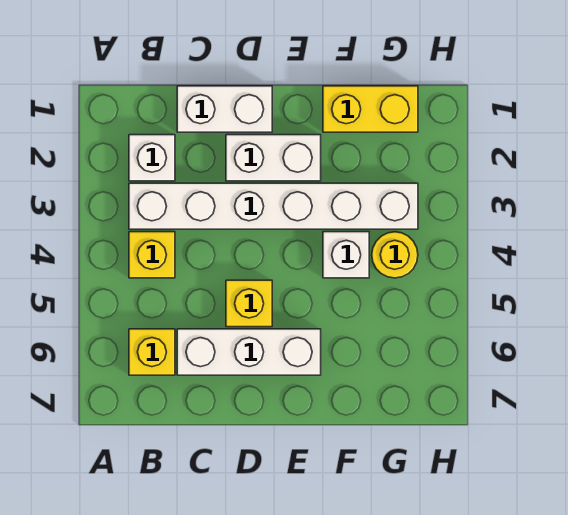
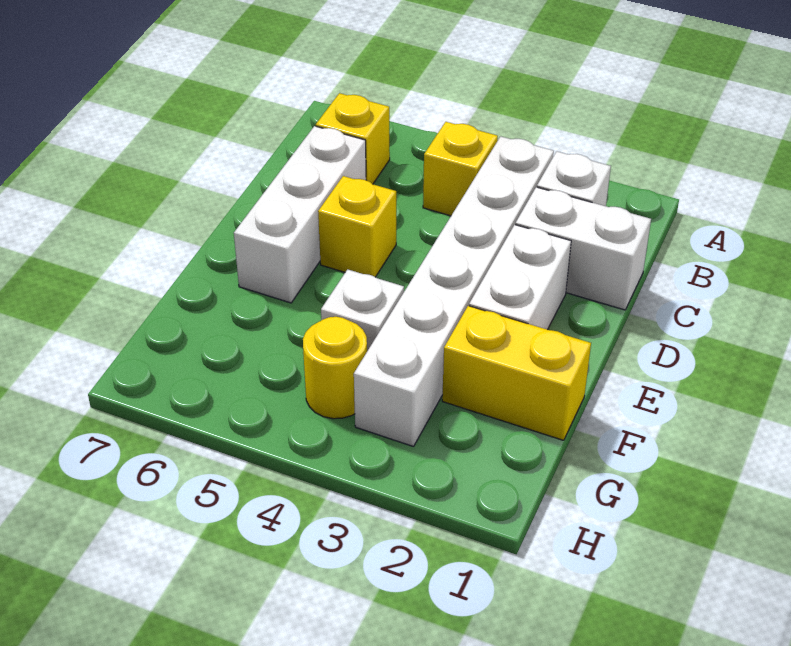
white brick C1:D1 level 1 -> white brick C1:C2 level 1
yellow brick F1:G1 level 1 -> yellow brick F1:F2 level 1

